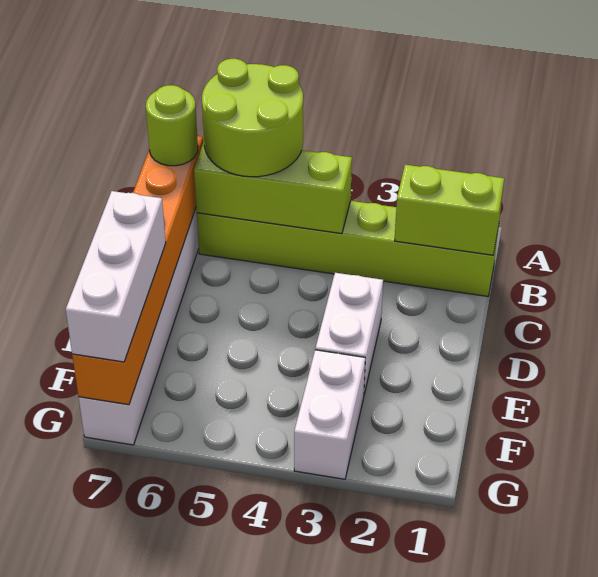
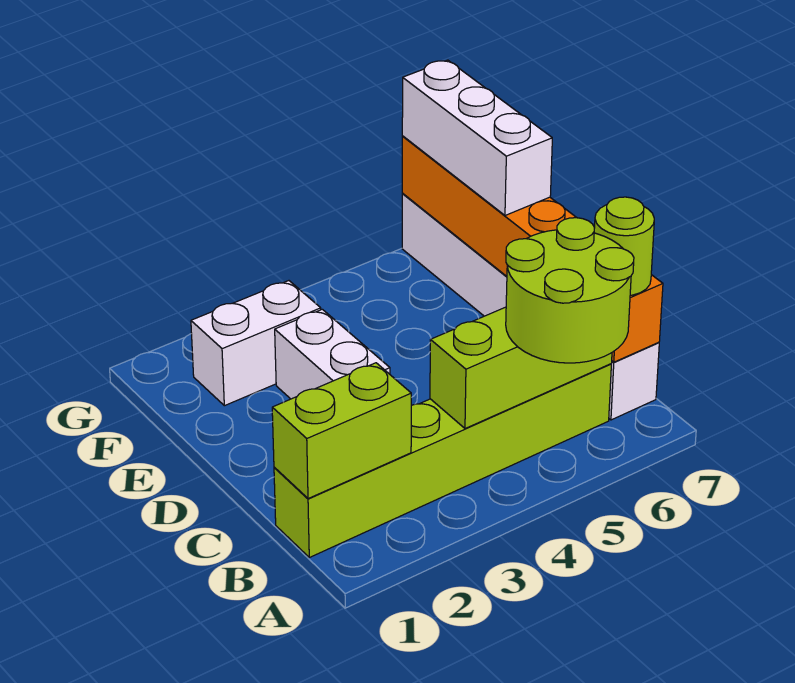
white brick F3:G3 level 1 -> white brick F2:F3 level 1

